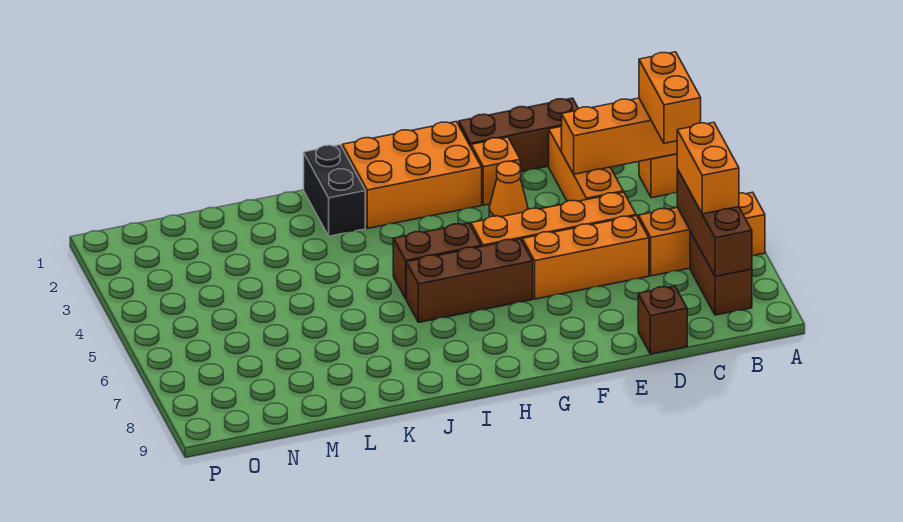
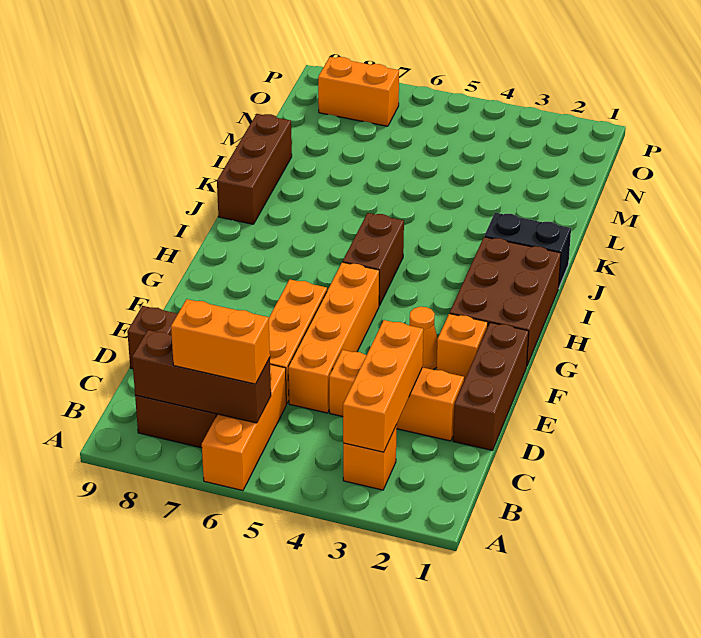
orange brick B3:B4 level 3 -> orange brick O7:O8 level 1
orange brick G1:I2 level 1 -> brown brick G1:I2 level 1
brown brick G6:I6 level 1 -> brown brick J9:L9 level 1

